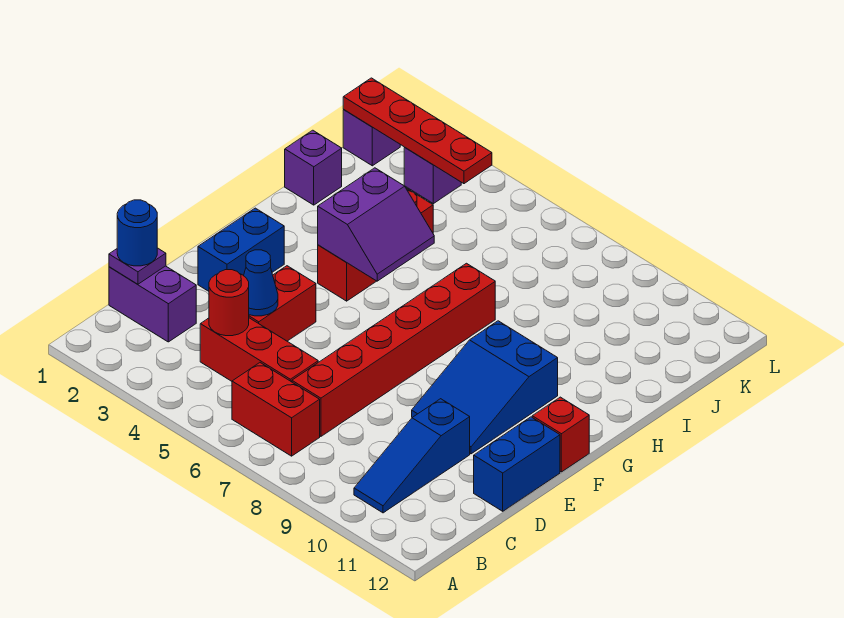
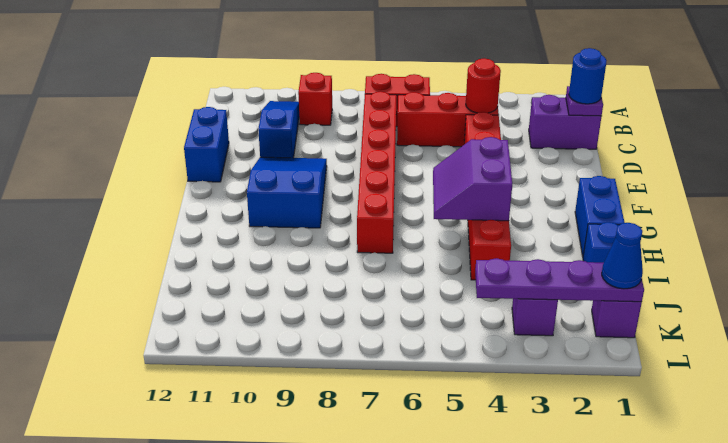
blue cone D4 level 2 -> blue cone K1 level 3
blue brick E2:F2 level 1 -> blue brick G1:H1 level 1
red brick F12 level 1 -> red brick B9 level 1
purple brick I1 level 1 -> blue brick I1 level 1
red plate K1:K4 level 2 -> purple plate K1:K4 level 2

